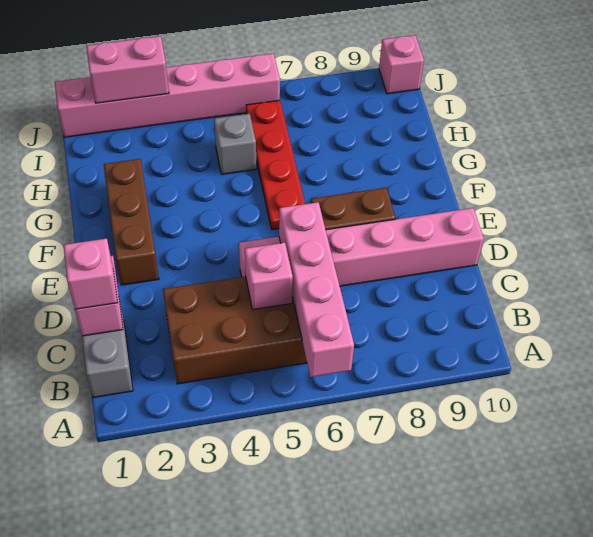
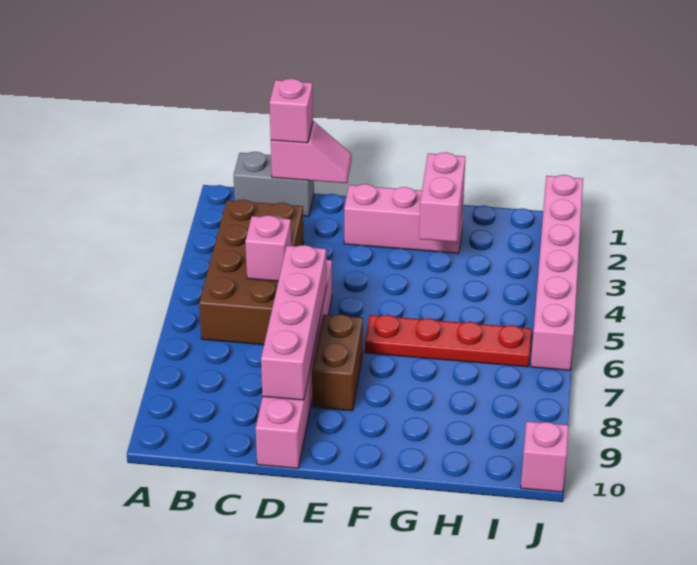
pink brick A6:D6 level 2 -> pink brick D6:D9 level 2
brown brick E2:G2 level 1 -> pink brick E2:G2 level 1
grey brick H5 level 1 -> none
pink brick J2:J3 level 2 -> pink brick G2:G3 level 2

